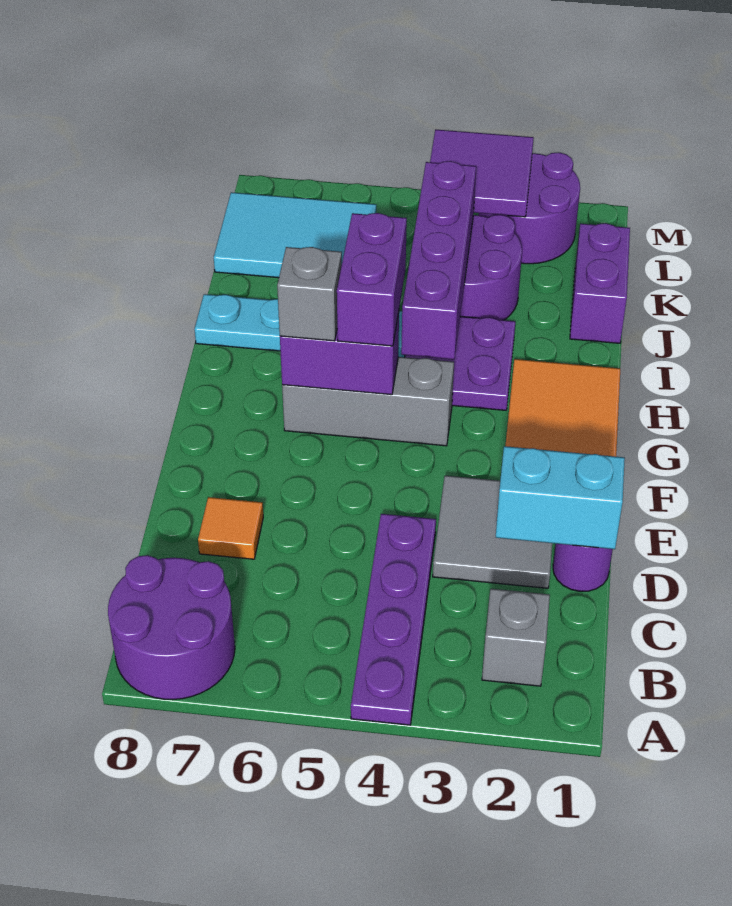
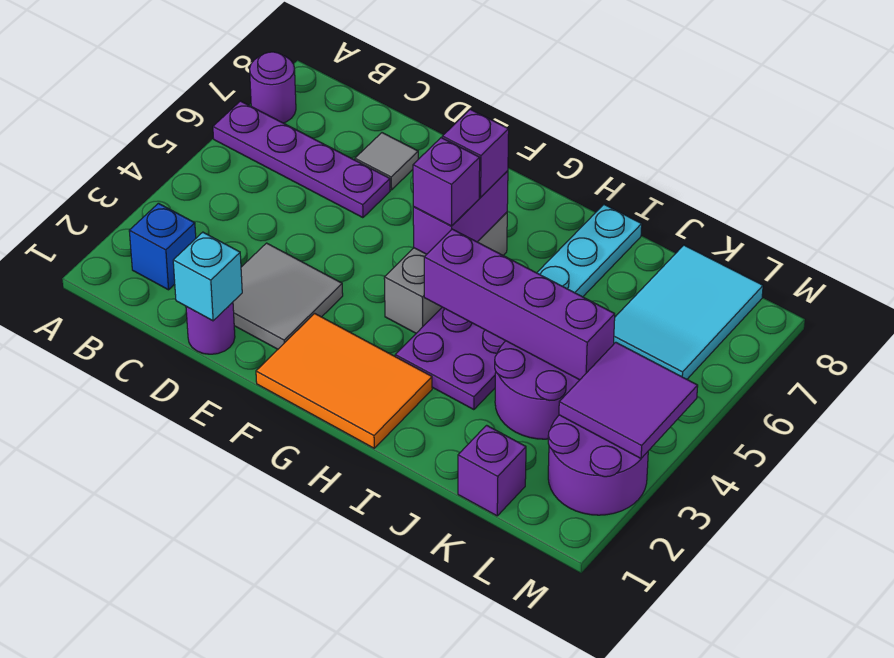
purple plate A4:D4 level 1 -> purple plate A6:D6 level 1
purple round brick A7:B8 level 1 -> purple round brick A7 level 1
grey brick B2 level 1 -> blue brick B2 level 1
cyan brick D1:D2 level 2 -> cyan brick D1 level 2
orange tile D7 level 1 -> grey tile D7 level 1
purple brick G5:H5 level 3 -> purple brick G5 level 3
grey brick G6 level 3 -> purple brick G6 level 3
purple brick J1:K1 level 1 -> purple brick K1 level 1

